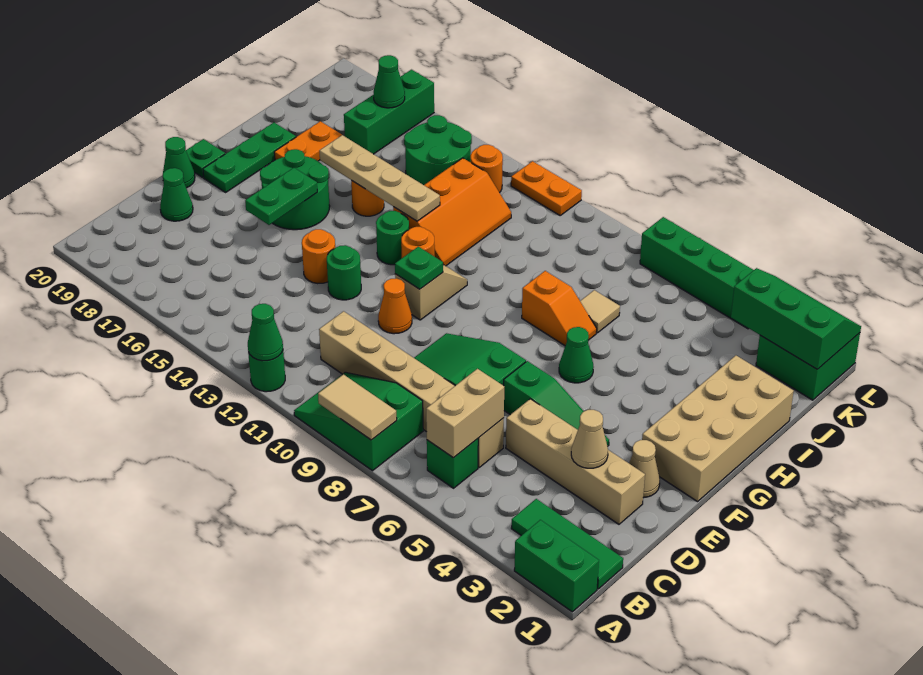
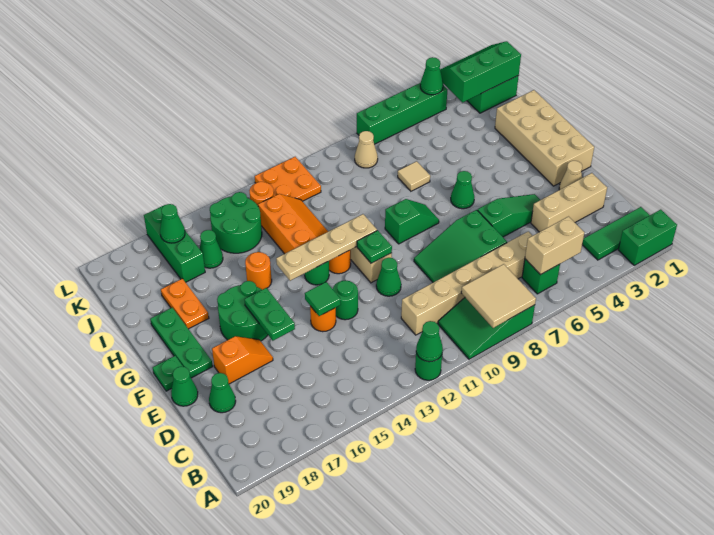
tan tile A8:A9 level 2 -> tan tile A8:B9 level 2
tan brick B6:C6 level 2 -> tan brick B5:B6 level 2
tan brick D2:D5 level 1 -> tan brick D2:D4 level 1
tan cone D3 level 2 -> tan cone K8 level 1
orange cone E11 level 1 -> green cone E11 level 1
none -> green tile E14 level 2
none -> green slope G8:G9 level 1 top 9
orange slope H7:H8 level 1 top 8 -> orange slope E17:E18 level 1 top 18
tan plate H13:H16 level 2 -> tan plate G11:G14 level 2
none -> green cone J16 level 1
none -> green cone L4 level 2
orange plate L11:L12 level 1 -> orange plate K11:L12 level 1

